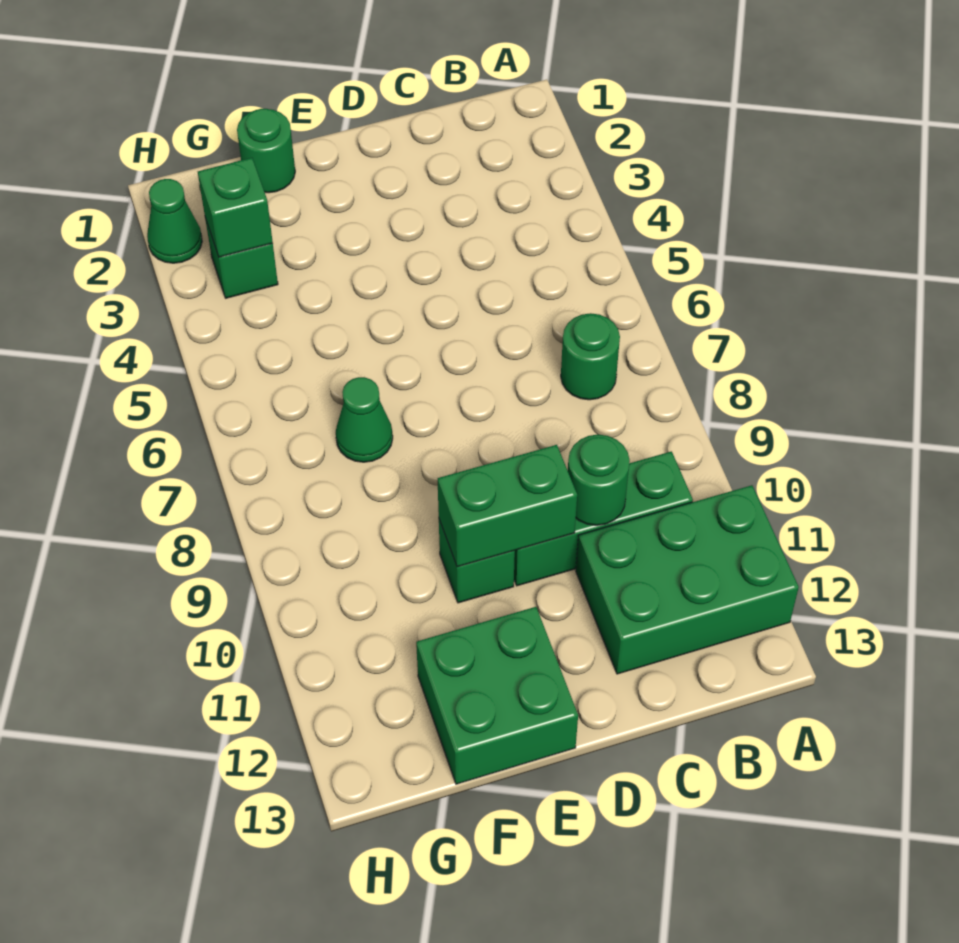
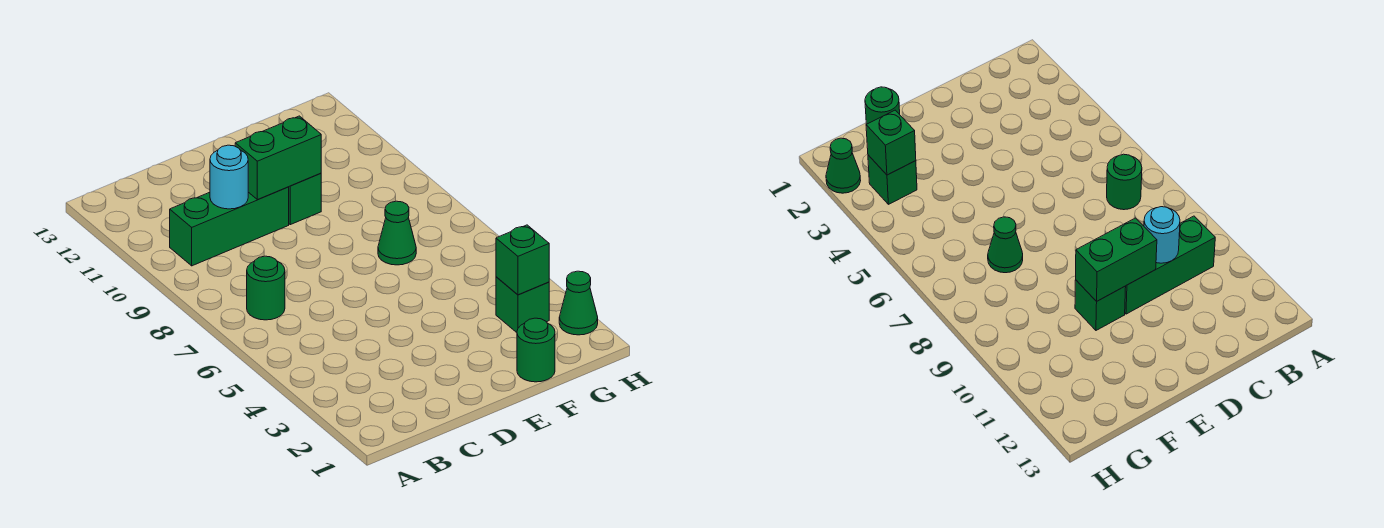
green brick A11:C12 level 1 -> none
green round brick C10 level 2 -> cyan round brick C10 level 2
green brick E12:F13 level 1 -> none

